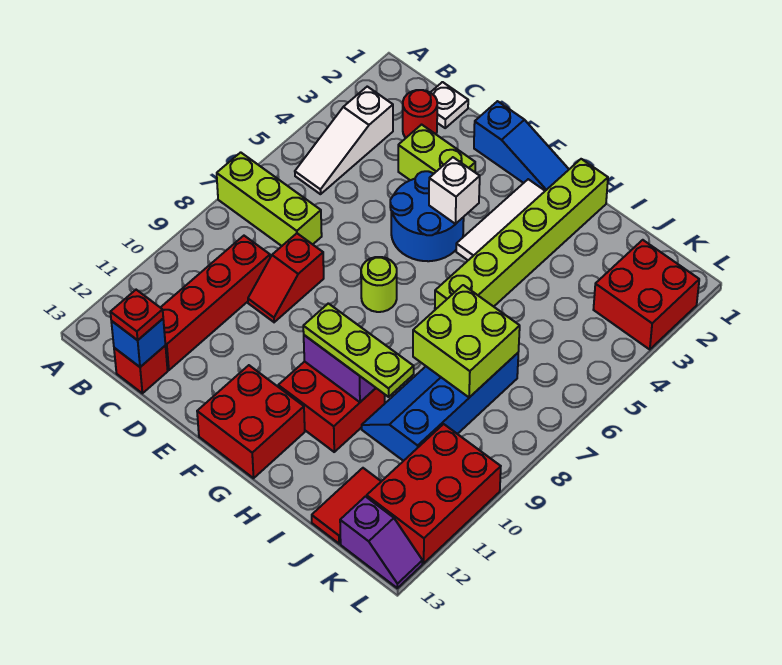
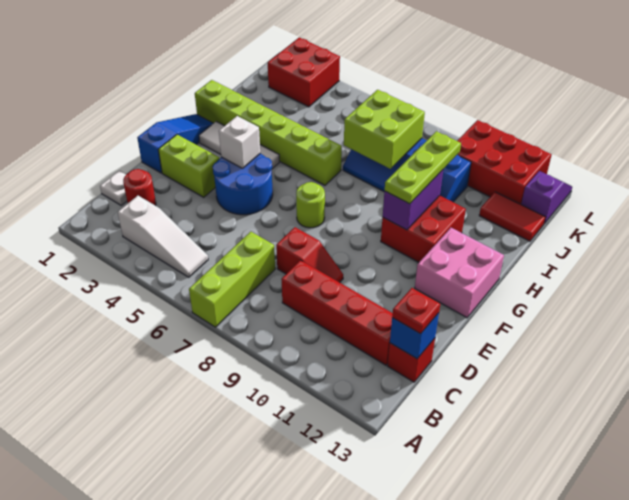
lime brick D3:E3 level 1 -> lime brick E2:E3 level 1
red brick F12:G13 level 1 -> pink brick F12:G13 level 1

